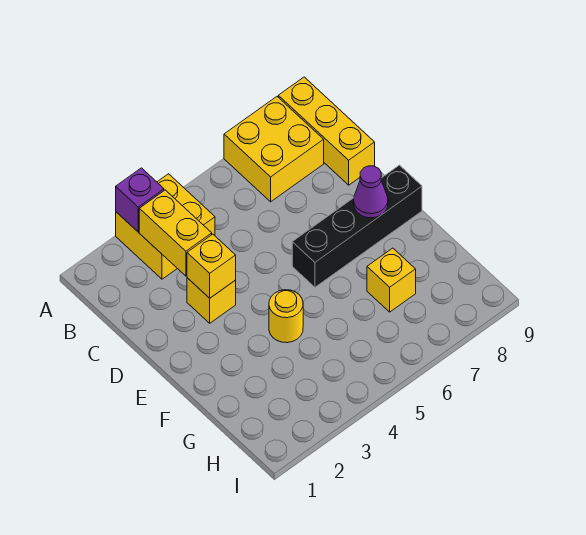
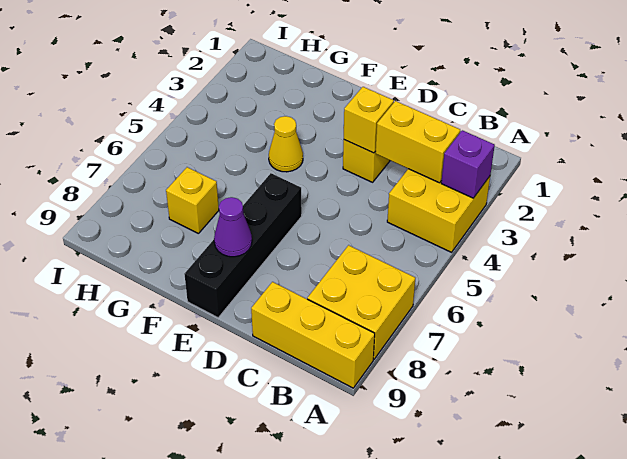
yellow round brick F4 level 1 -> yellow cone F4 level 1

